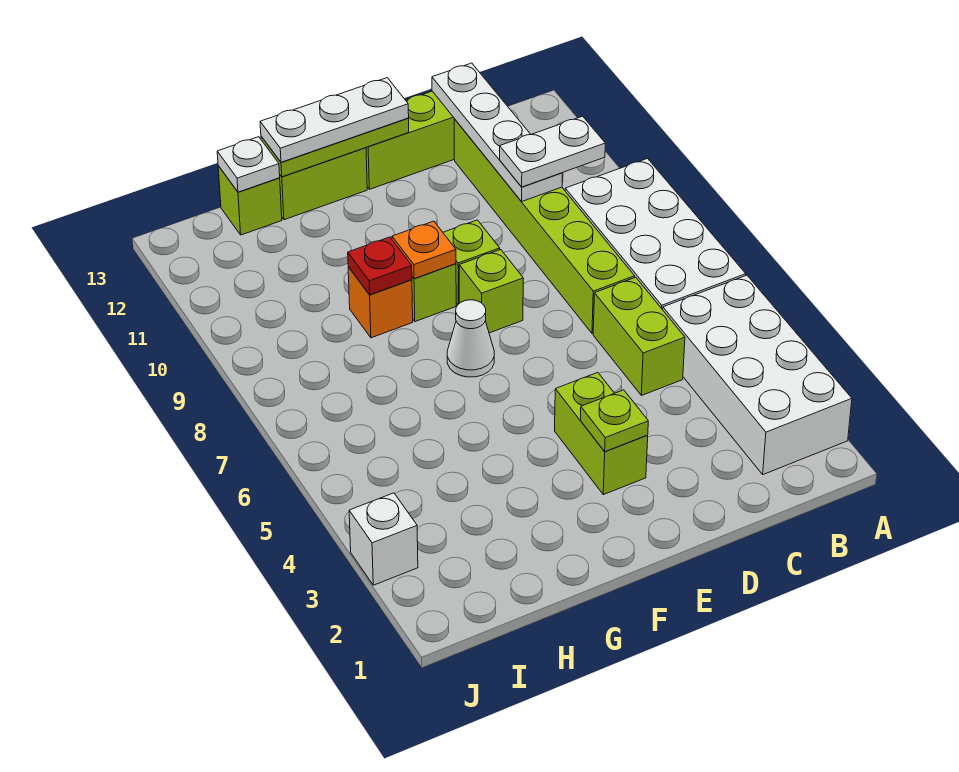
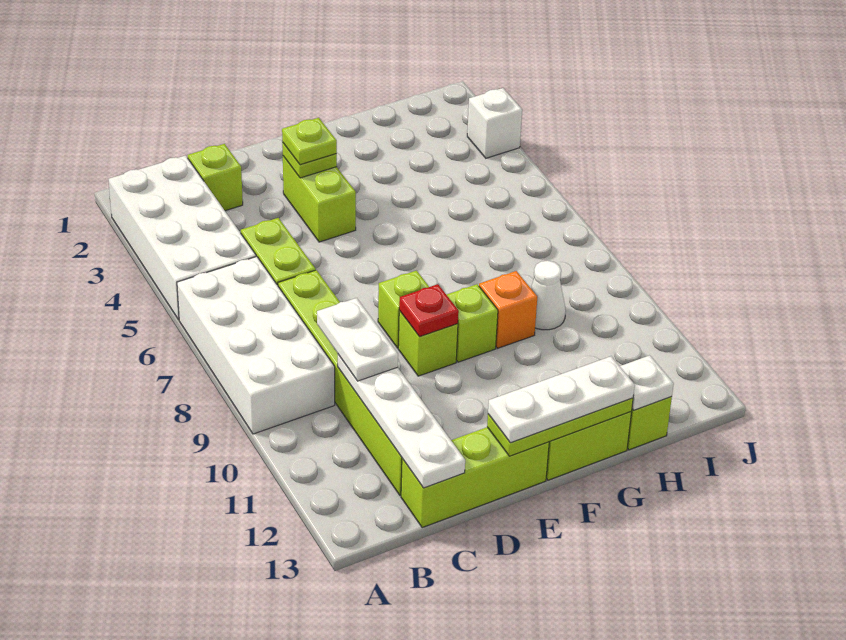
white plate B10:C10 level 3 -> white plate C9:C10 level 3
none -> lime brick C2 level 1
none -> lime plate E3 level 3
white cone F7 level 1 -> white cone H9 level 1
orange plate F9 level 2 -> none
red plate G9 level 2 -> red plate E9 level 2

